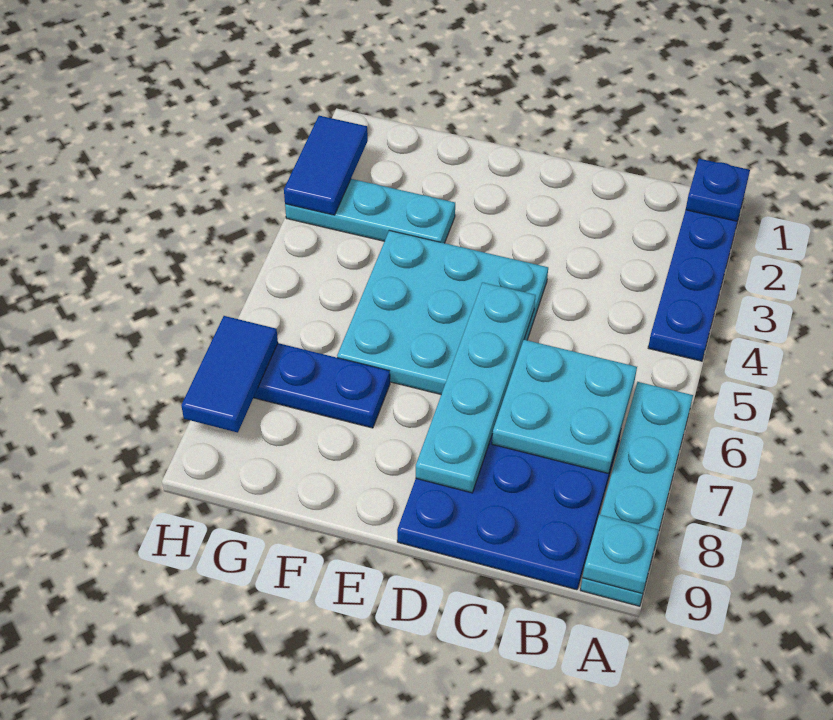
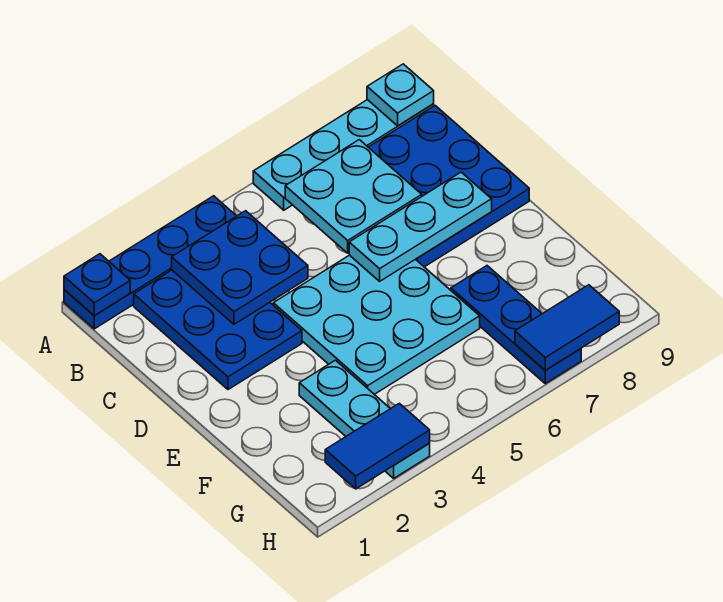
none -> blue plate B2:D3 level 1
none -> blue plate B3:C4 level 2
cyan plate D5:D8 level 2 -> cyan plate D6:D8 level 2

